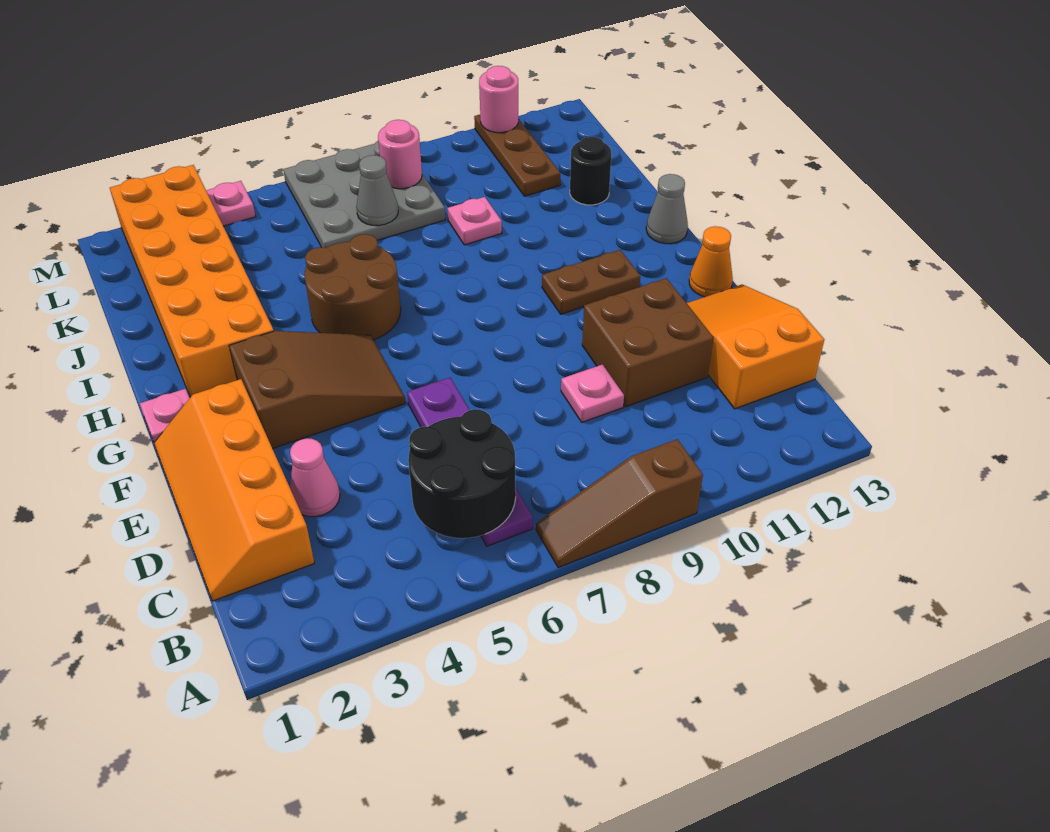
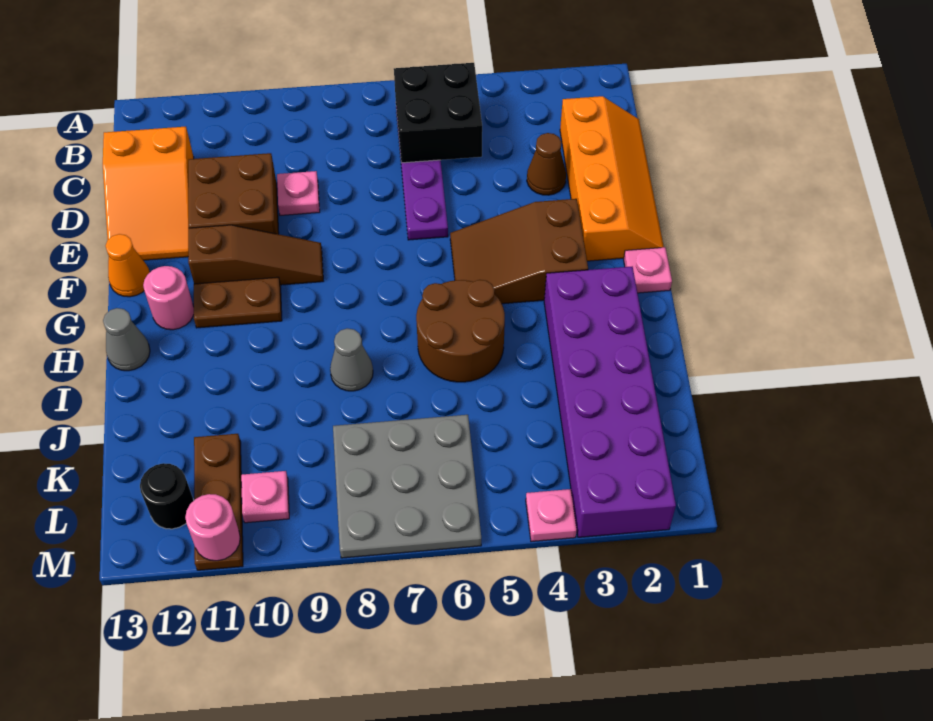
brown slope A7:A9 level 1 top 9 -> brown slope F9:F11 level 1 top 11
black round brick B5:C6 level 2 -> black brick B5:C6 level 2
pink cone D3 level 1 -> brown cone D3 level 1
orange brick H2:M3 level 1 -> purple brick H2:M3 level 1
pink plate J9 level 1 -> pink plate L10 level 1
black round brick J12 level 1 -> black round brick L12 level 1
grey cone K7 level 2 -> grey cone I8 level 1
pink round brick L8 level 2 -> pink round brick G12 level 1

